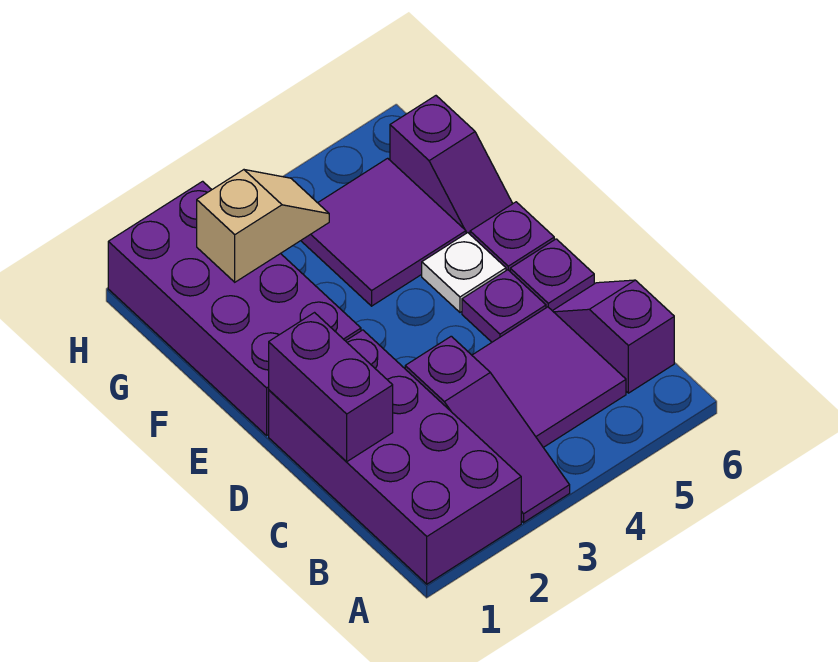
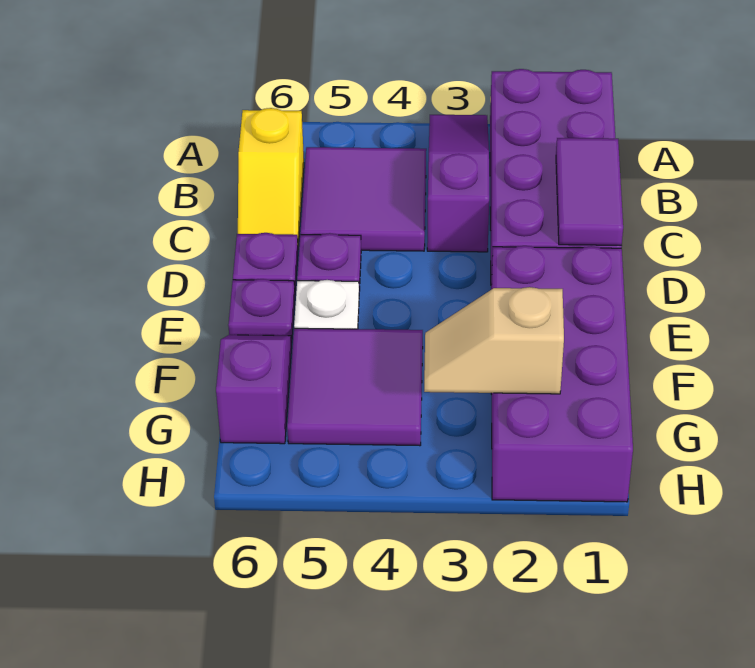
purple slope B6:C6 level 1 top B -> yellow slope B6:C6 level 1 top B
purple brick C1:D1 level 2 -> purple tile C1:D1 level 2

